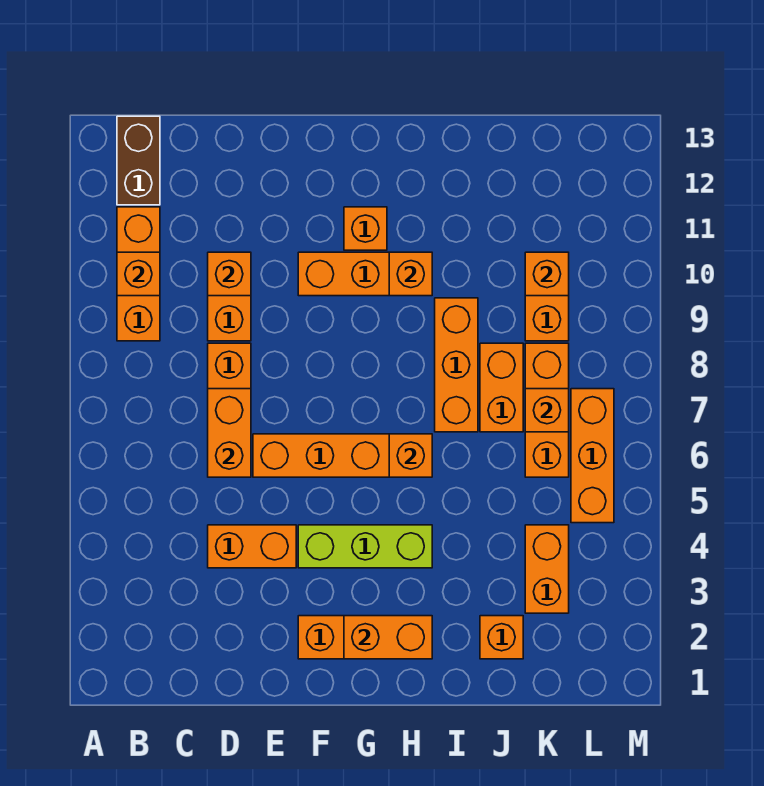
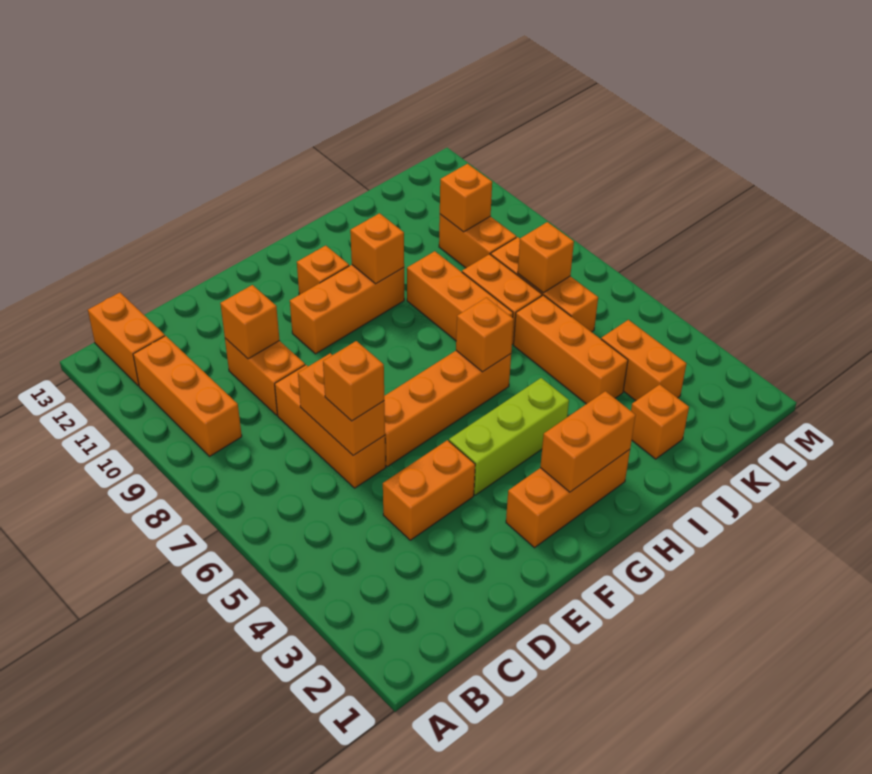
orange brick B10 level 2 -> orange brick D6 level 3
brown brick B12:B13 level 1 -> orange brick B12:B13 level 1
orange brick L5:L7 level 1 -> orange brick J4:J6 level 1

